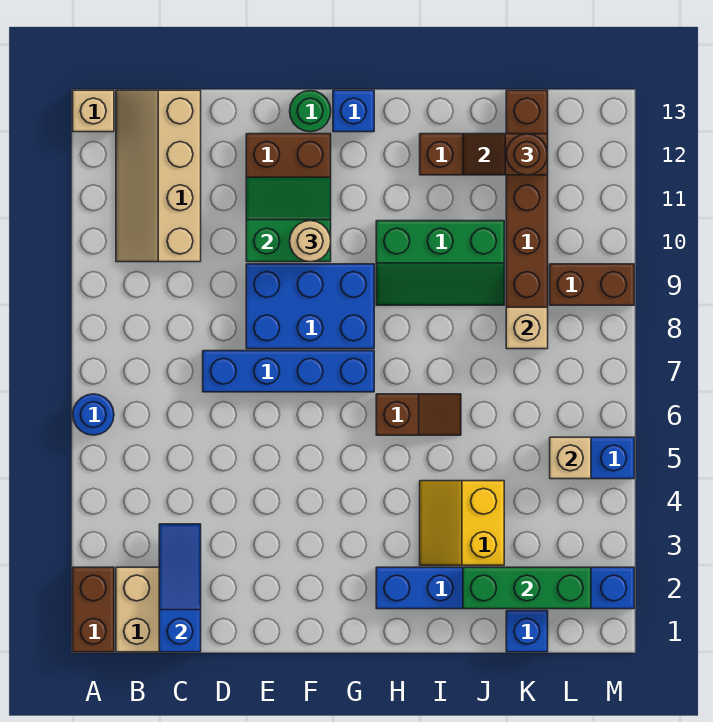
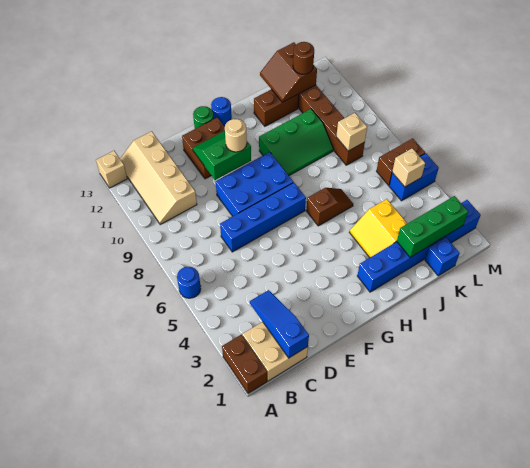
blue brick G13 level 1 -> blue round brick G13 level 1
brown slope J12:K12 level 2 top K -> brown slope J12:K13 level 2 top K
brown brick L9:M9 level 1 -> brown brick L6:M6 level 1

